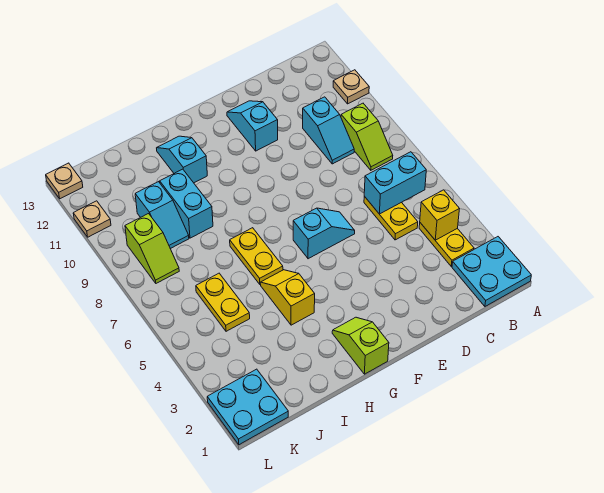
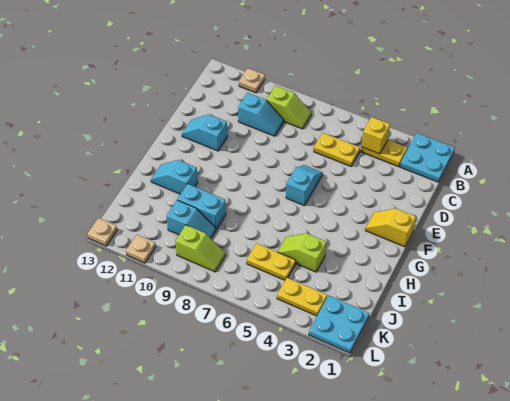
cyan brick B6:C6 level 2 -> none
lime slope G1:G2 level 1 top 1 -> lime slope I4:I5 level 1 top 4
yellow slope H4:H5 level 1 top 4 -> yellow slope F1:F2 level 1 top 1
yellow plate H6:H7 level 1 -> yellow plate K3:K4 level 1

